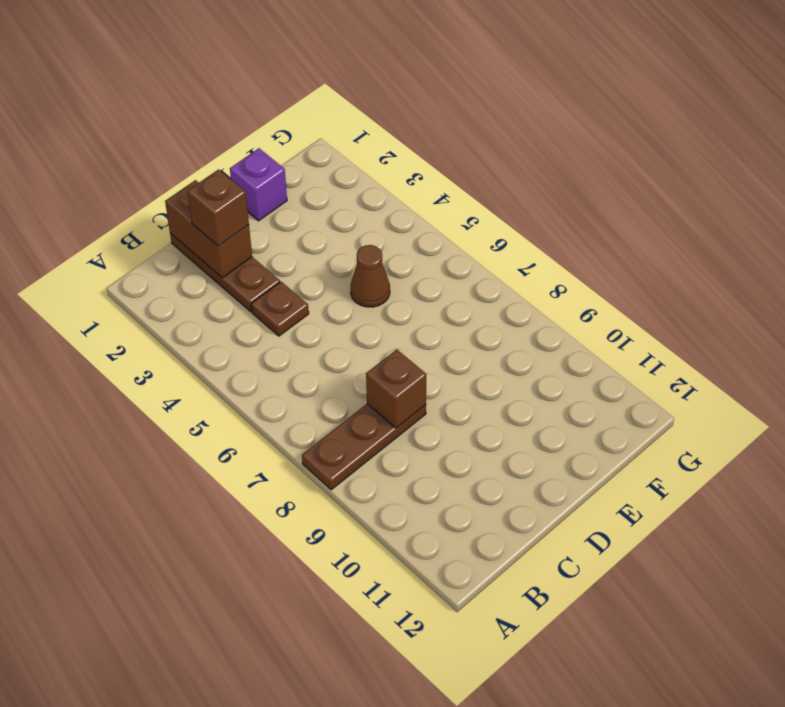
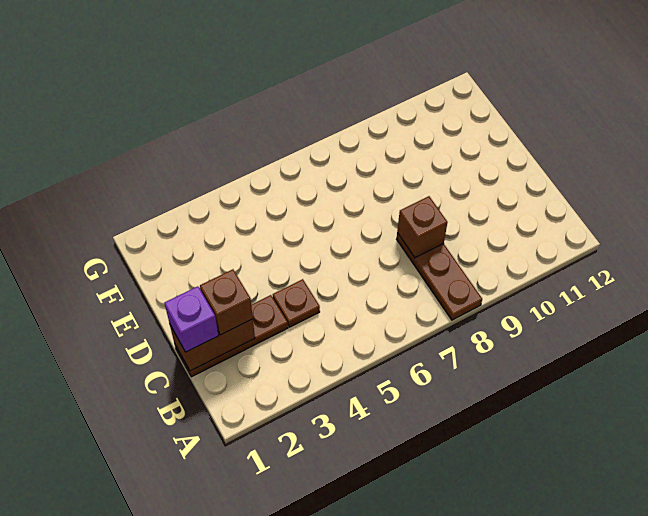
purple brick E1 level 1 -> purple brick C1 level 3
brown cone E5 level 1 -> none

